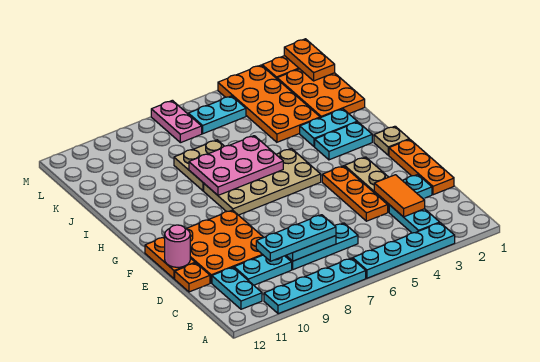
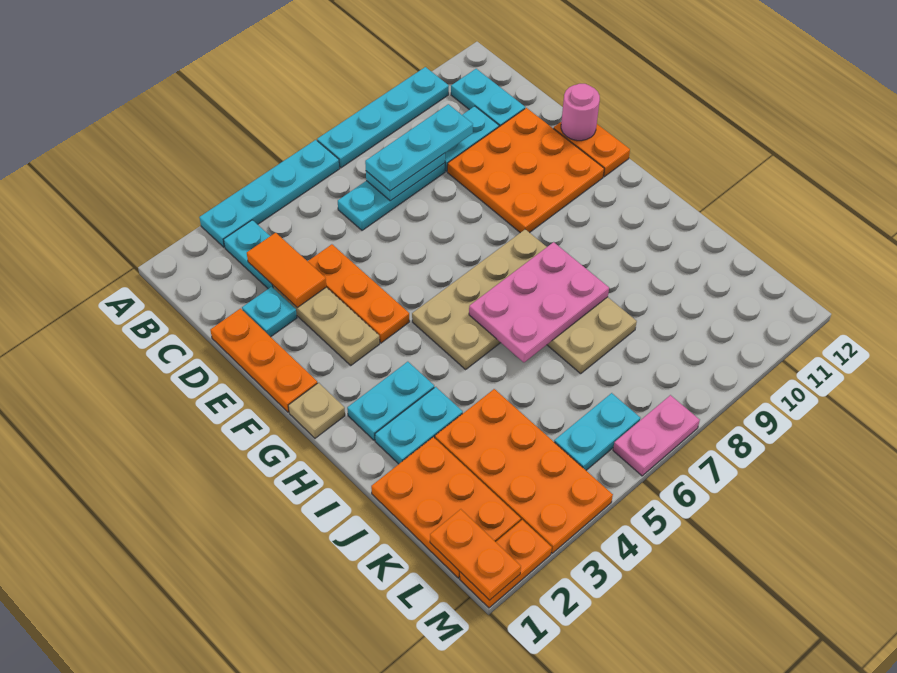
orange plate D12 level 1 -> none
pink plate L7:M7 level 1 -> pink plate M6:M7 level 1

